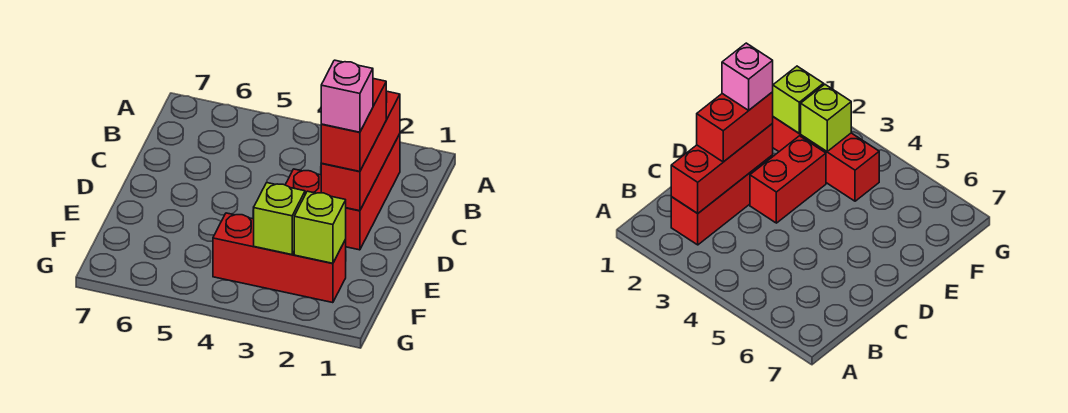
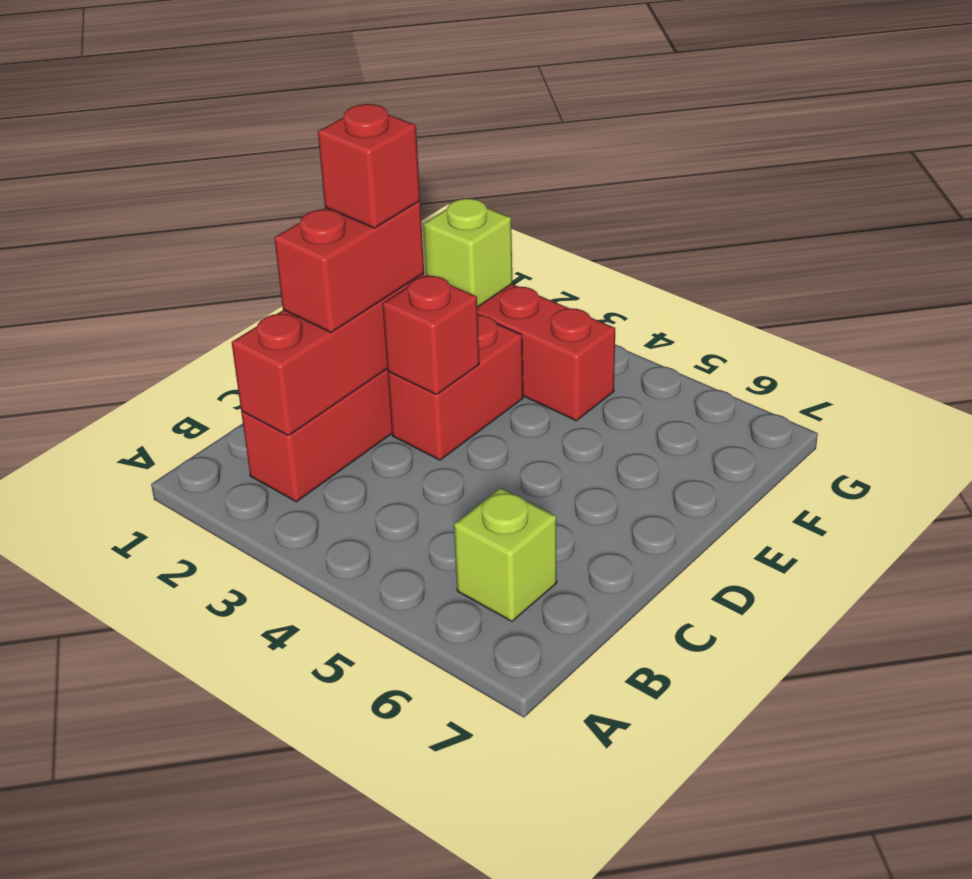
pink brick D2 level 4 -> red brick D2 level 4
none -> red brick D3 level 2
lime brick F3 level 2 -> lime brick B6 level 1

